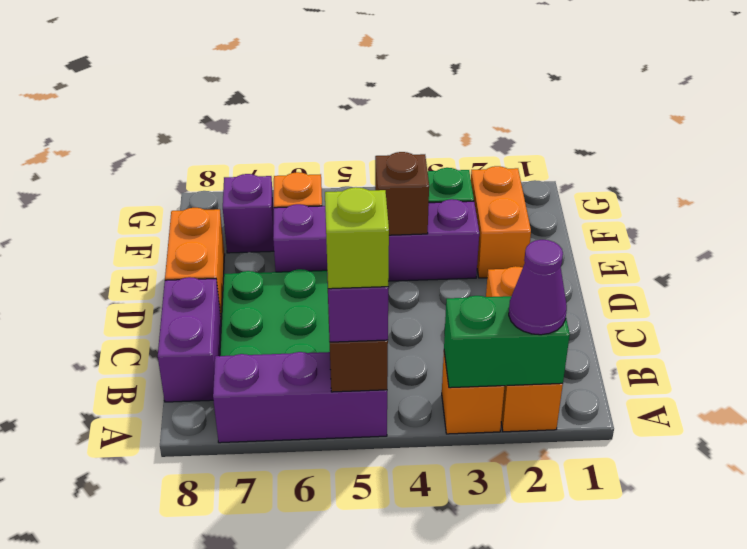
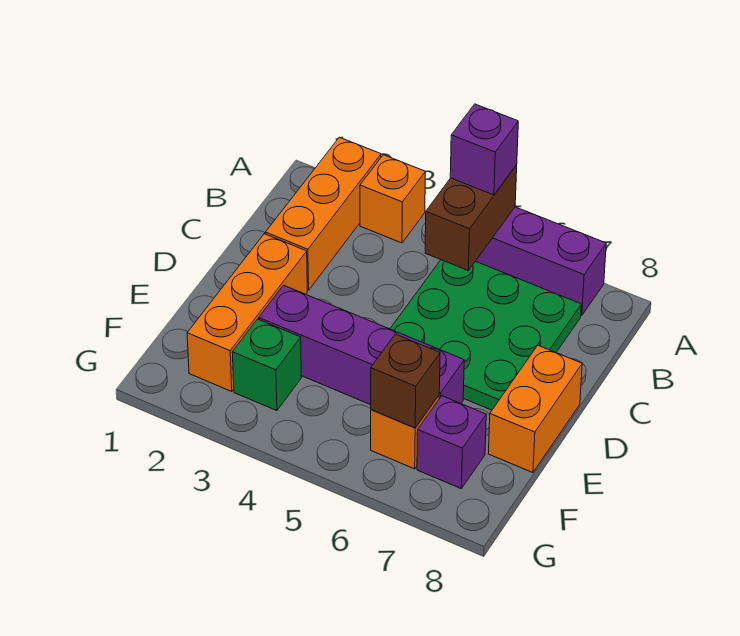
green brick A2:A3 level 2 -> none
purple cone A2 level 3 -> none
lime brick A5 level 4 -> none
purple brick B8:C8 level 1 -> none
orange brick E2:F2 level 1 -> orange brick D2:F2 level 1
brown brick E4 level 2 -> brown brick F6 level 2

